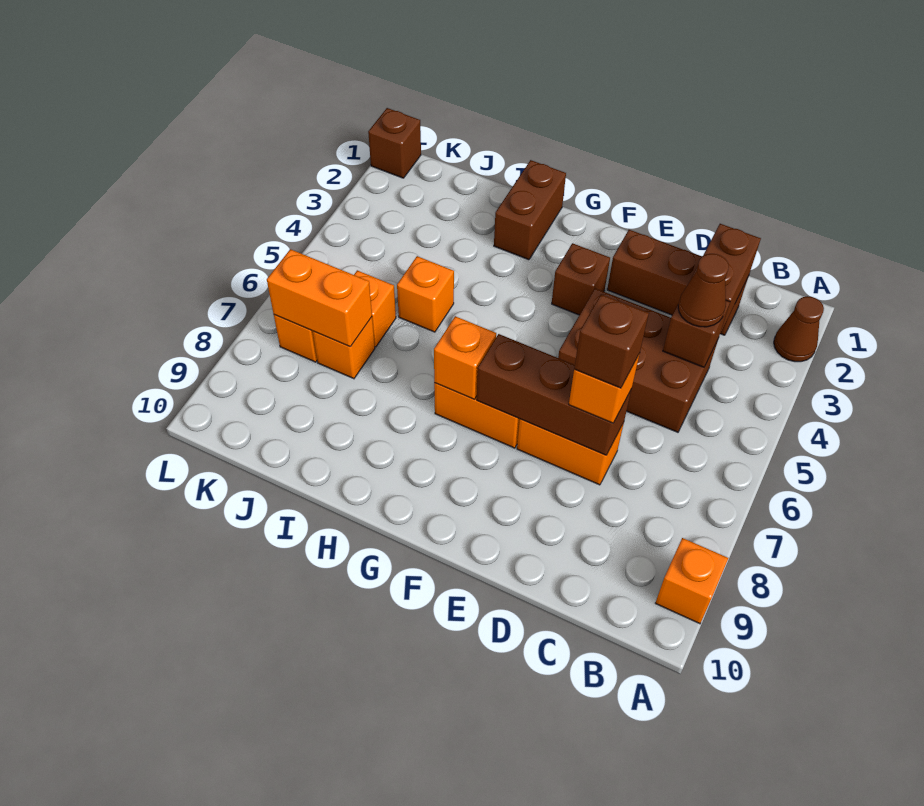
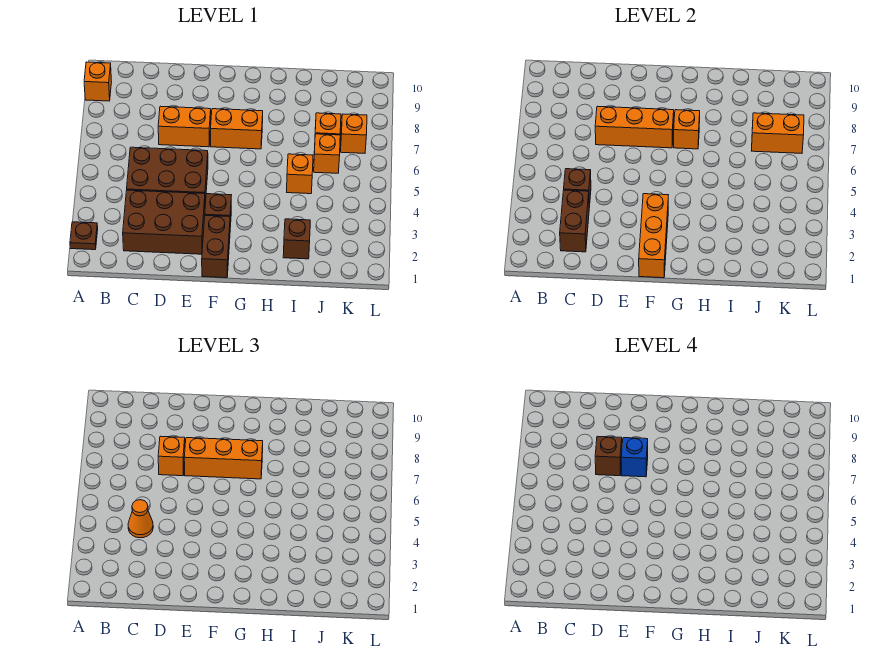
brown cone A2 level 1 -> brown plate A2 level 1
brown brick C2:E2 level 1 -> brown brick C2:E3 level 1
brown cone C4 level 3 -> orange cone C4 level 3
brown brick D7:F7 level 2 -> orange brick D7:F7 level 2
none -> orange brick E7:G7 level 3
none -> blue brick E7 level 4
none -> orange brick F1:F3 level 2
brown brick H1:H2 level 1 -> brown brick F1:F2 level 1
brown brick L1 level 1 -> brown brick I2 level 1

